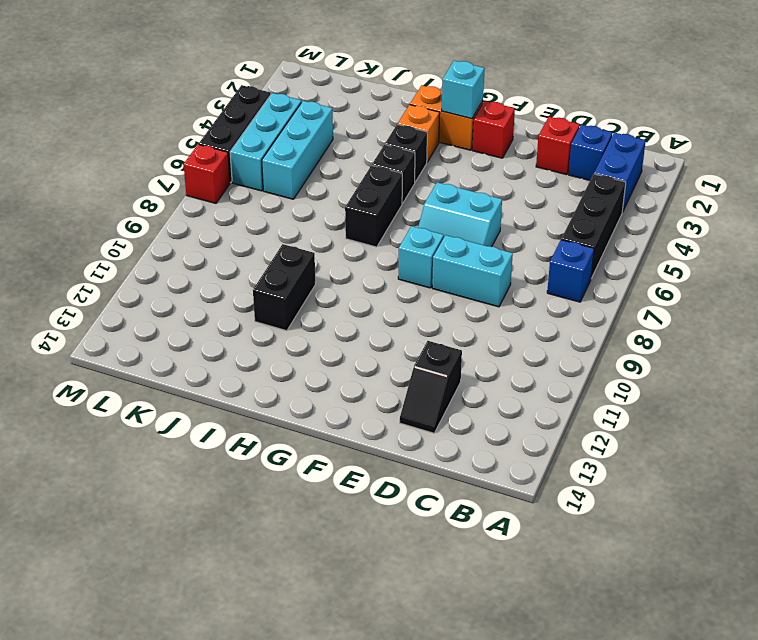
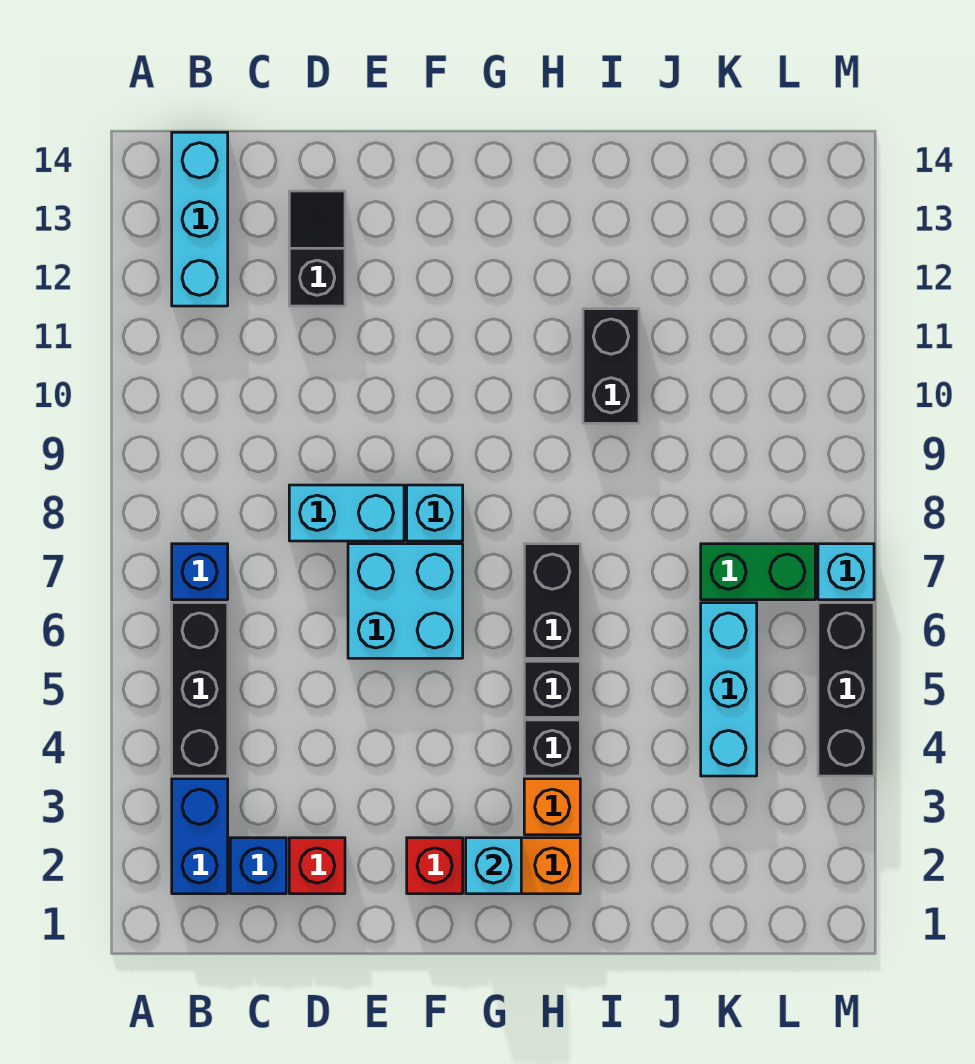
cyan slope E6:F7 level 1 top 6 -> cyan brick E6:F7 level 1
none -> green brick K7:L7 level 1
cyan brick L4:L6 level 1 -> cyan brick B12:B14 level 1
red brick M7 level 1 -> cyan brick M7 level 1

